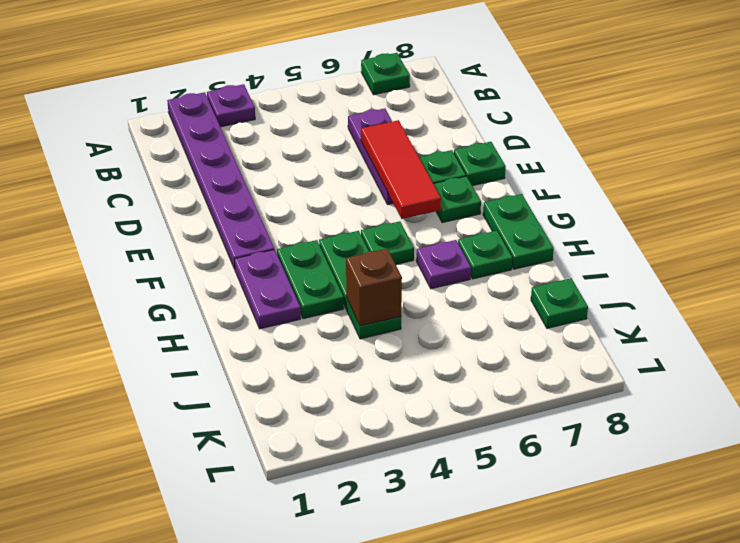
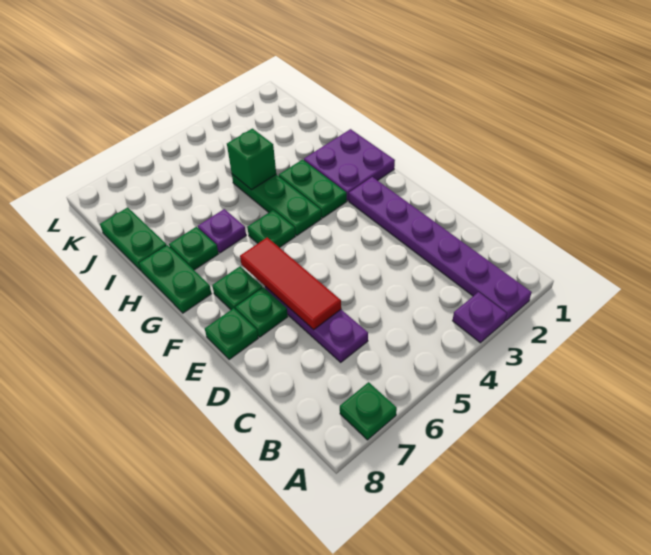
purple plate G2:H2 level 1 -> purple plate G1:H2 level 1
brown brick I4 level 2 -> green brick I4 level 2
green plate J8 level 1 -> green plate I8:J8 level 1

